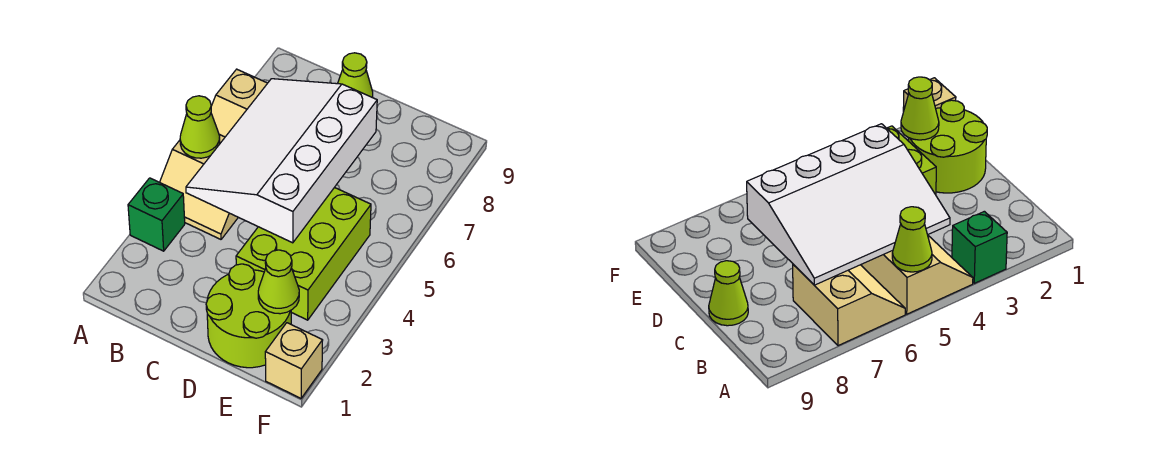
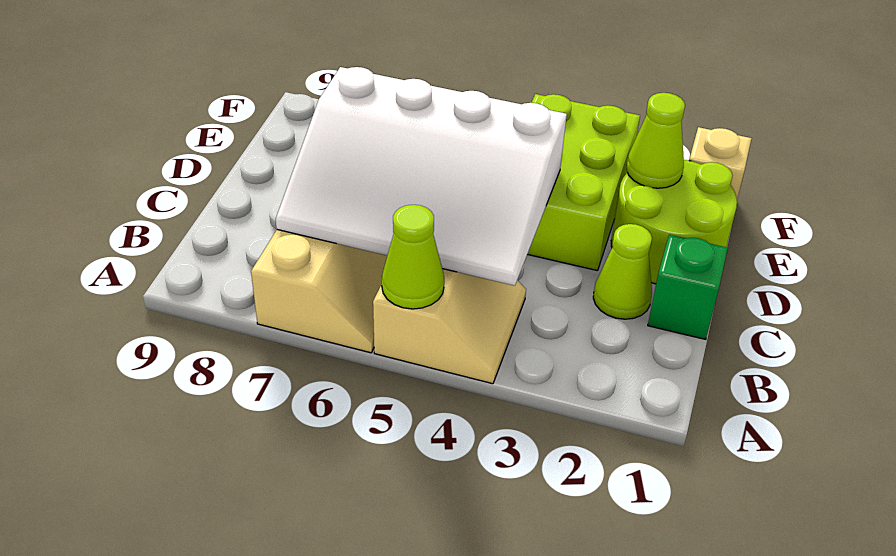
green brick A3 level 1 -> green brick C1 level 1
lime cone C9 level 1 -> lime cone C2 level 1
lime brick D3:E5 level 1 -> lime brick D3:F4 level 1

